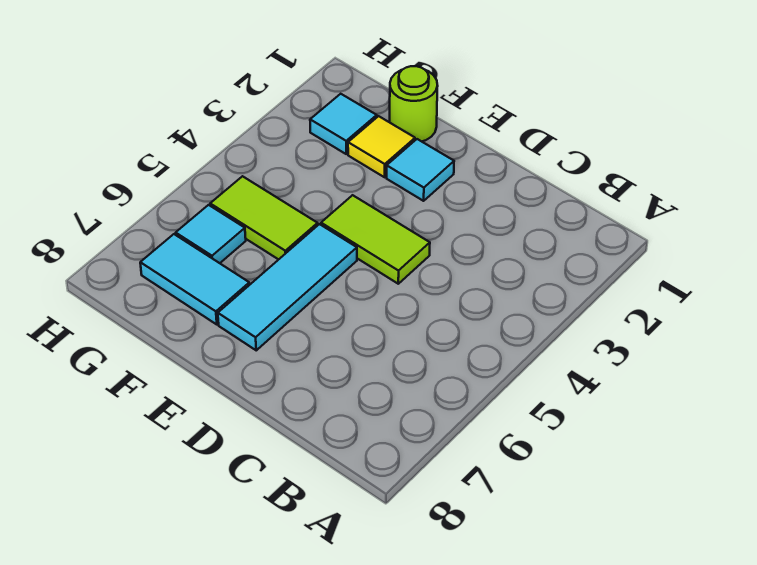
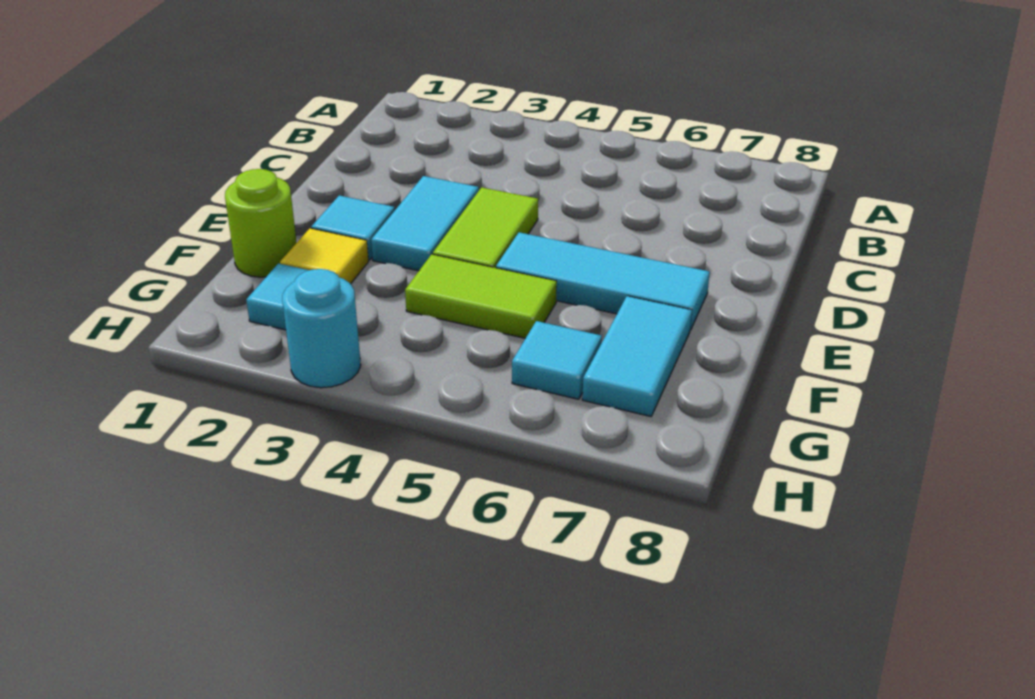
none -> cyan tile D3:E3 level 1
lime tile F5:G5 level 1 -> lime tile F4:F5 level 1
none -> cyan round brick H3 level 1

